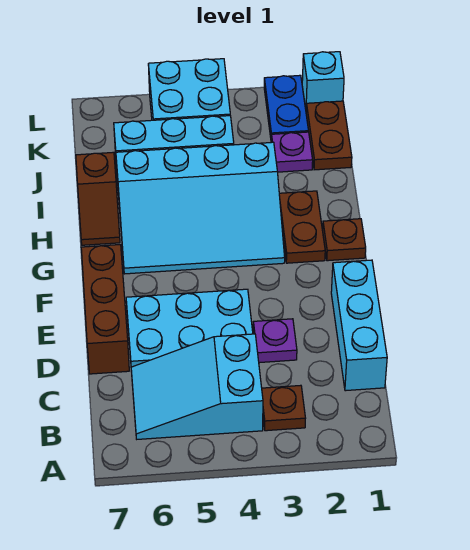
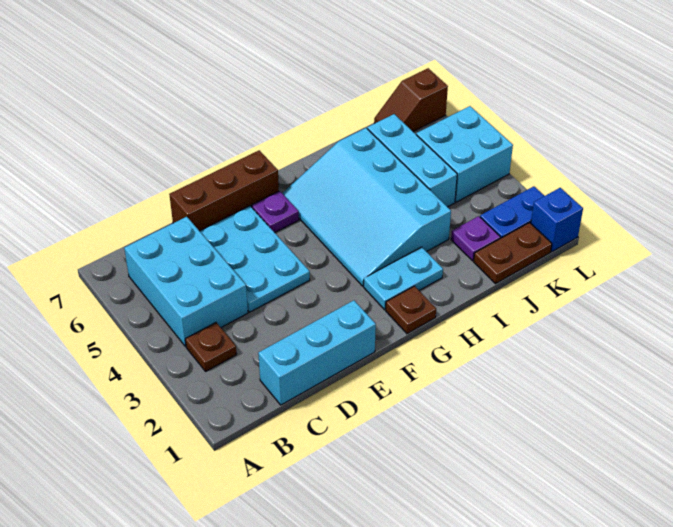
cyan slope B4:C6 level 1 top 4 -> cyan brick B4:C6 level 1
purple plate D3 level 1 -> purple plate F6 level 1
brown plate G2:H2 level 1 -> cyan plate G2:H2 level 1
brown slope H7:I7 level 1 top I -> brown slope K7:L7 level 1 top L
cyan brick L1 level 1 -> blue brick L1 level 1

